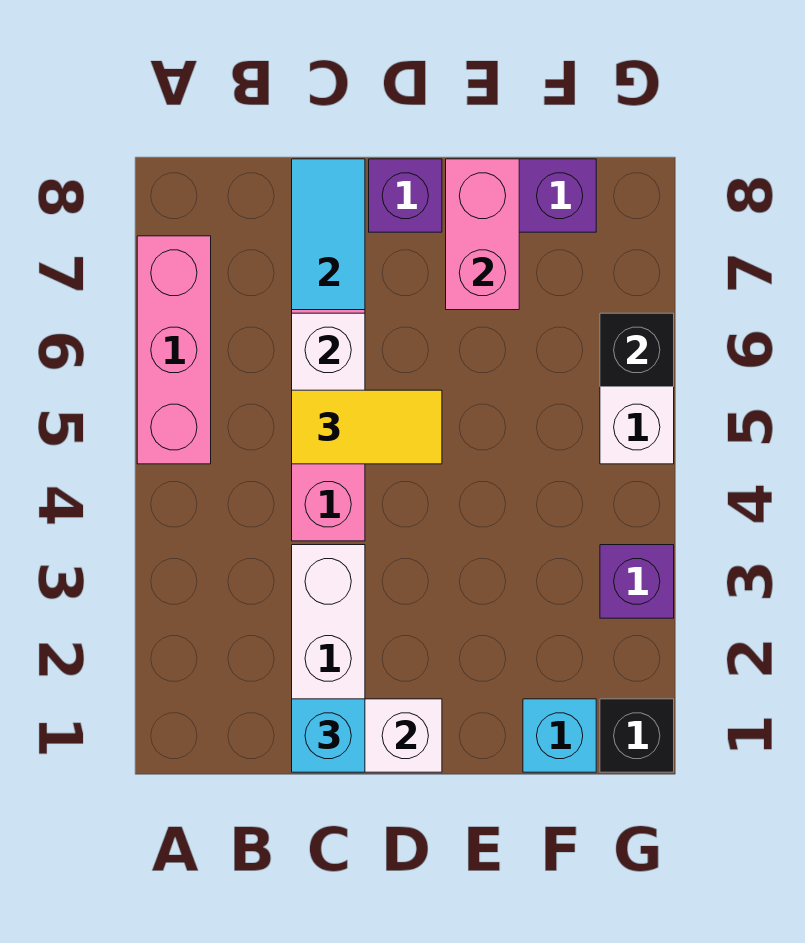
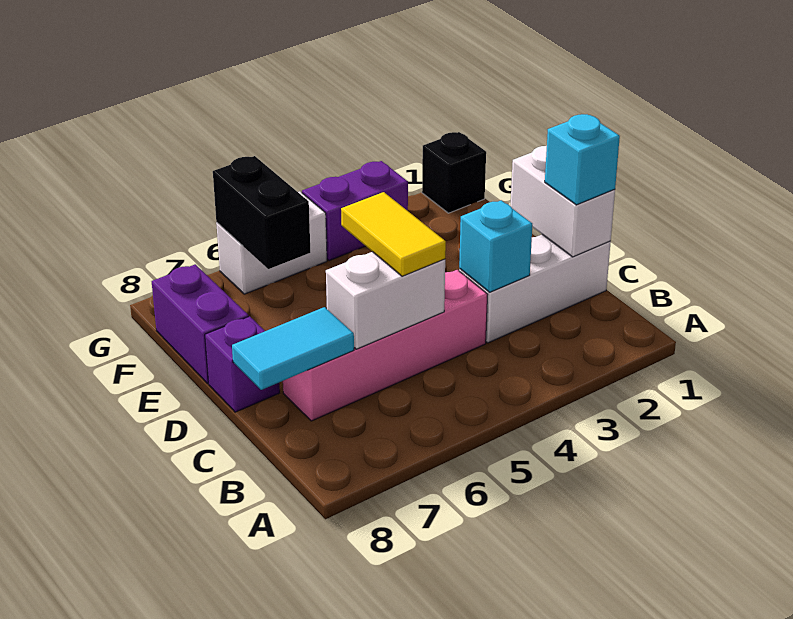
pink brick A5:A7 level 1 -> none
pink brick E7:E8 level 2 -> none
cyan brick F1 level 1 -> cyan brick C3 level 2
purple brick G3 level 1 -> purple brick G3:G4 level 1
black brick G6 level 2 -> black brick F6:G6 level 2

